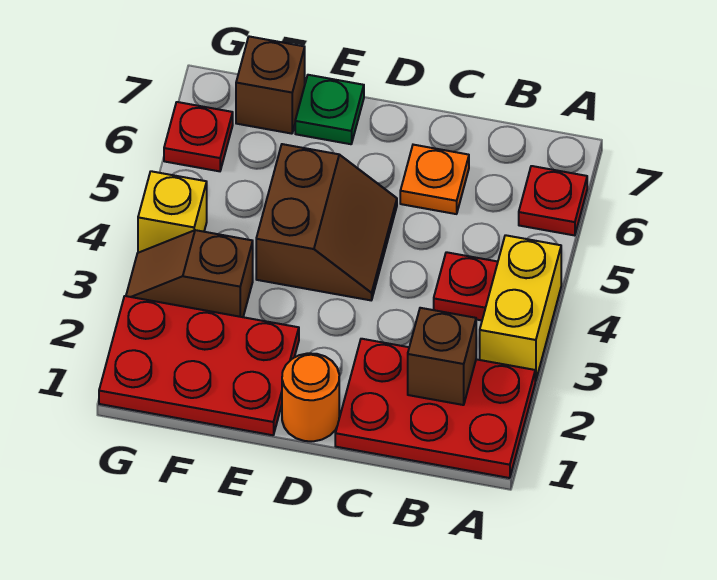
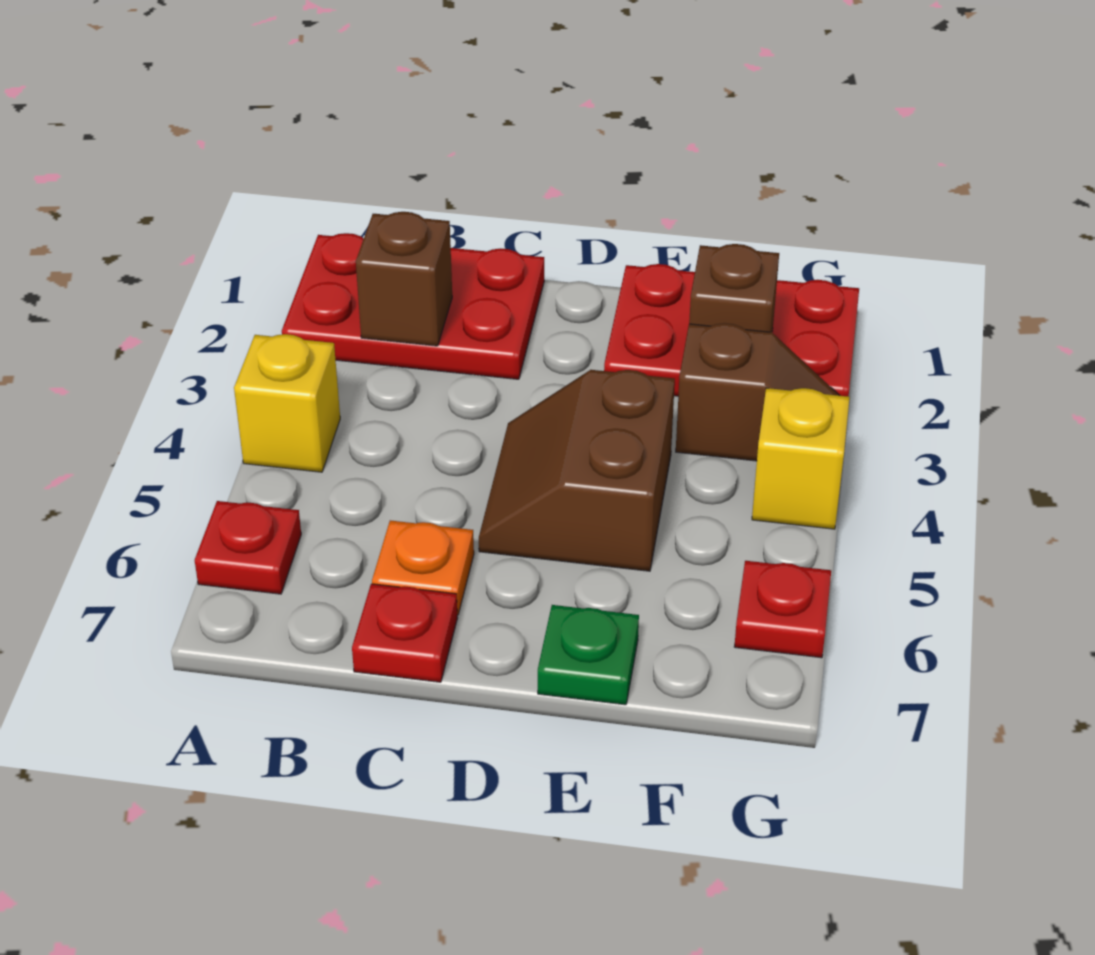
yellow brick A3:A4 level 1 -> yellow brick A4 level 1
red plate B4 level 1 -> red plate C7 level 1
orange round brick D1 level 1 -> none
brown brick F7 level 1 -> brown brick F2 level 2

